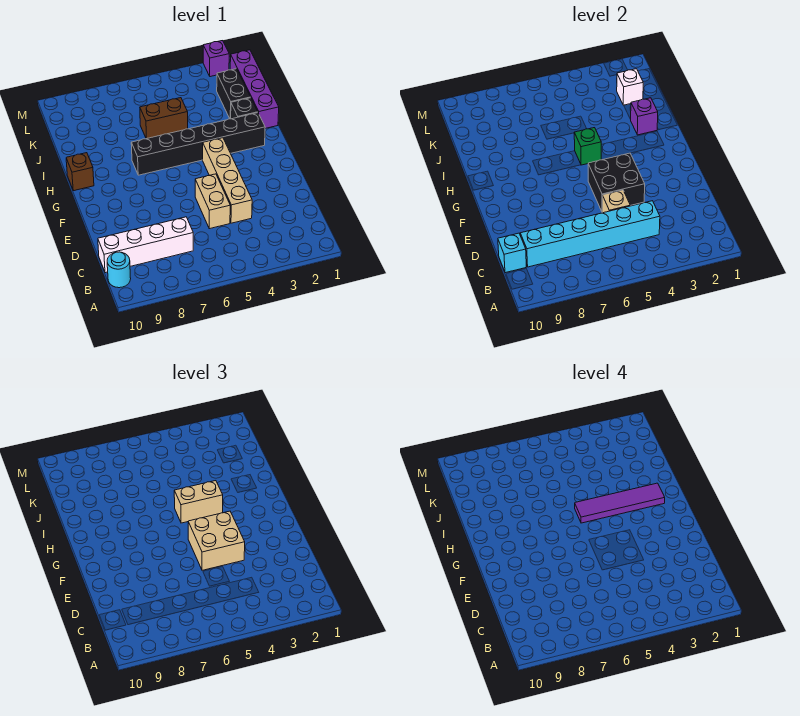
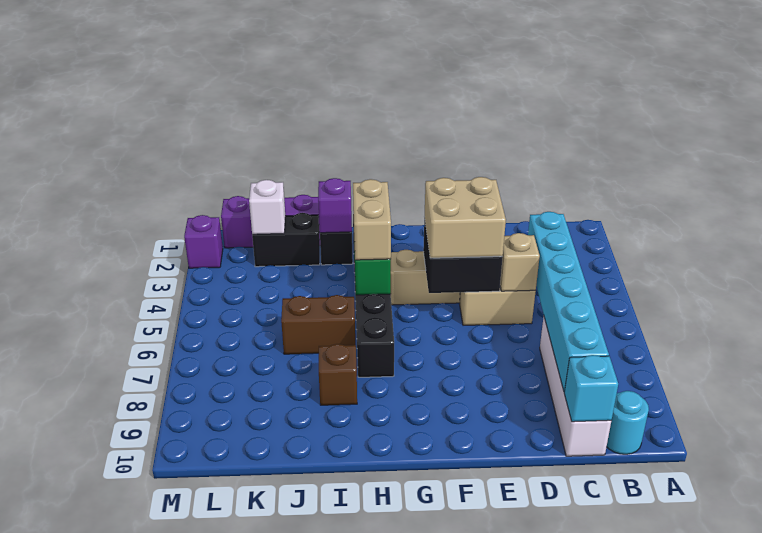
purple tile H2:H5 level 4 -> none
brown brick H10 level 1 -> brown brick I8 level 1
brown brick J5:J6 level 1 -> brown brick I6:J6 level 1

